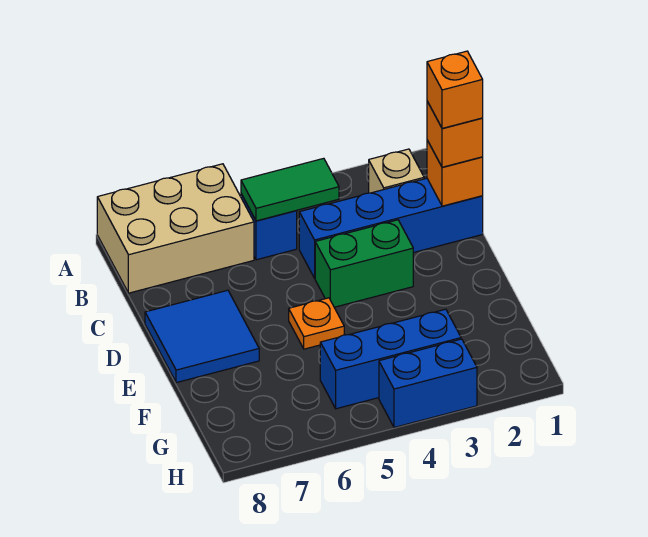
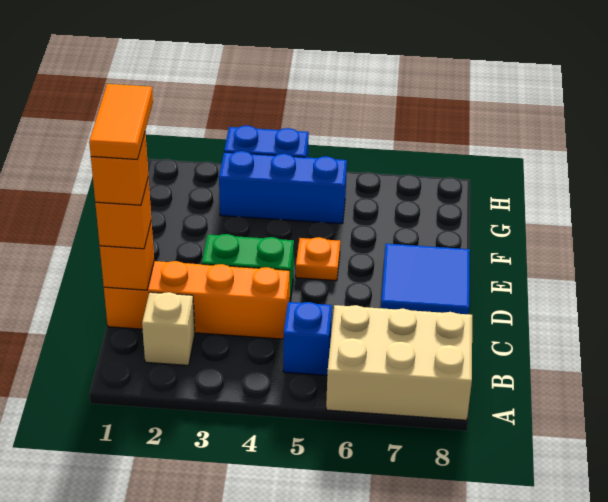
green tile B4:B5 level 2 -> none
blue brick C1:C4 level 1 -> orange brick C1:C4 level 1
none -> orange tile C1:D1 level 5

